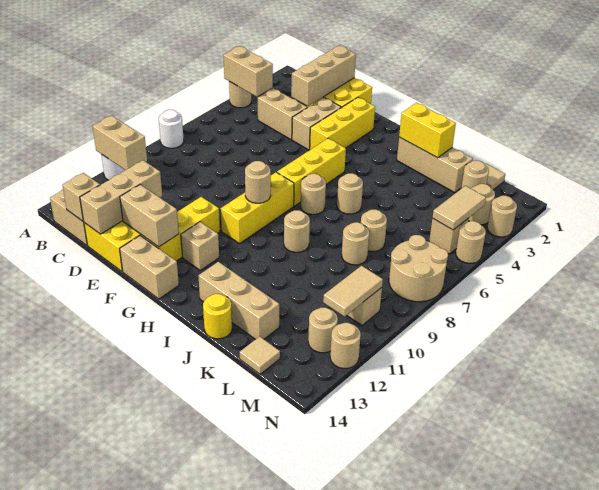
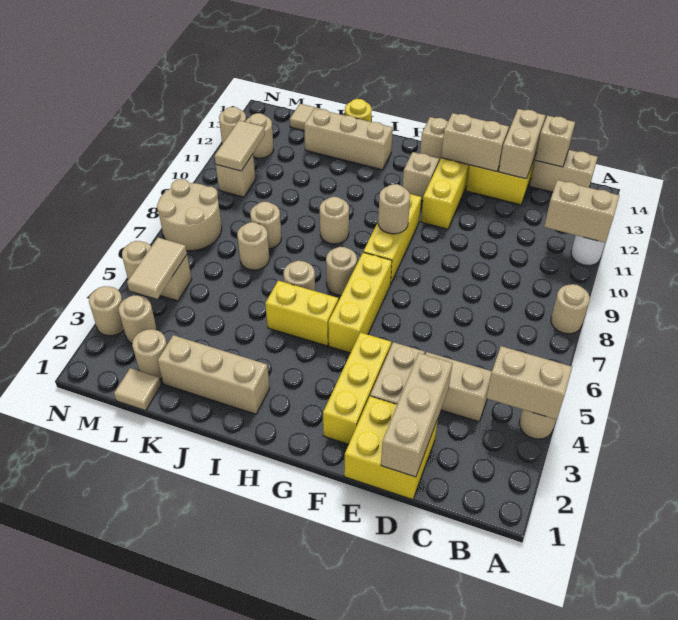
white round brick A8 level 1 -> tan round brick A8 level 1
tan brick D12:D14 level 2 -> tan brick D13:D14 level 2
yellow brick I2:J2 level 2 -> yellow brick H5:I5 level 1

